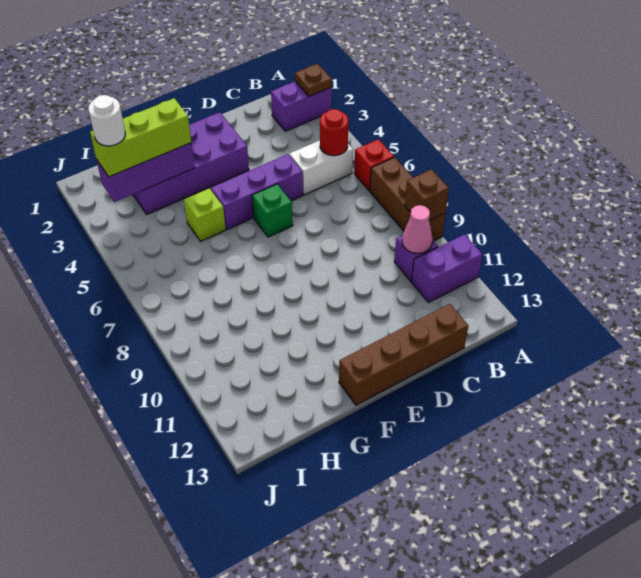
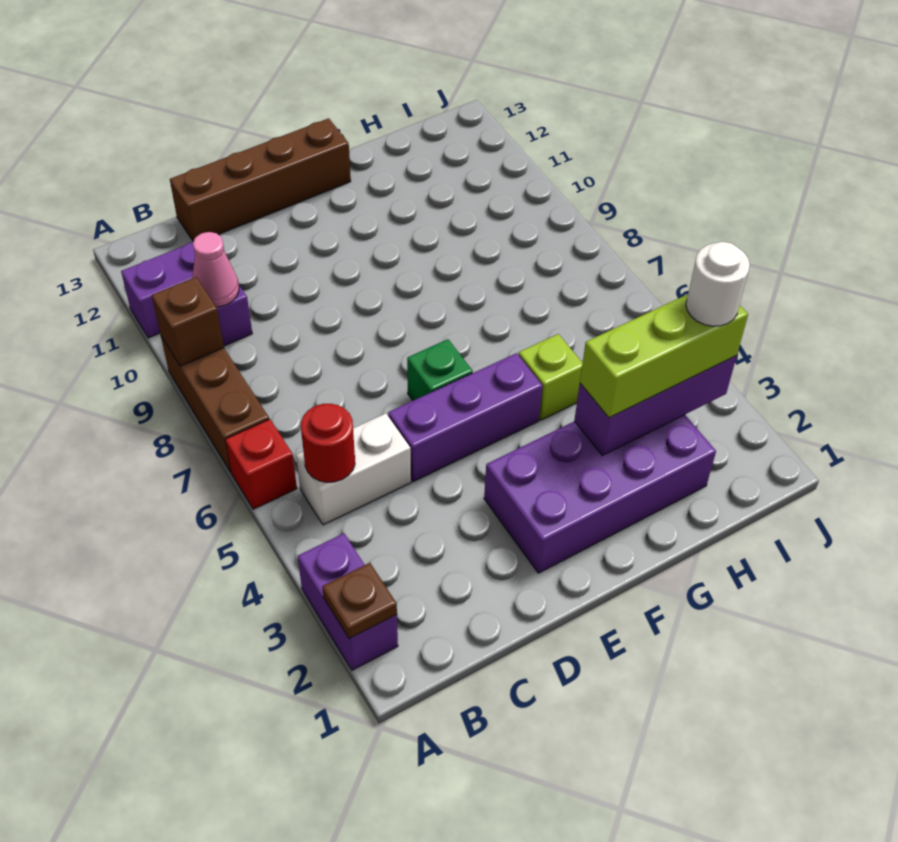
purple brick A2:B2 level 1 -> purple brick A2:A3 level 1

